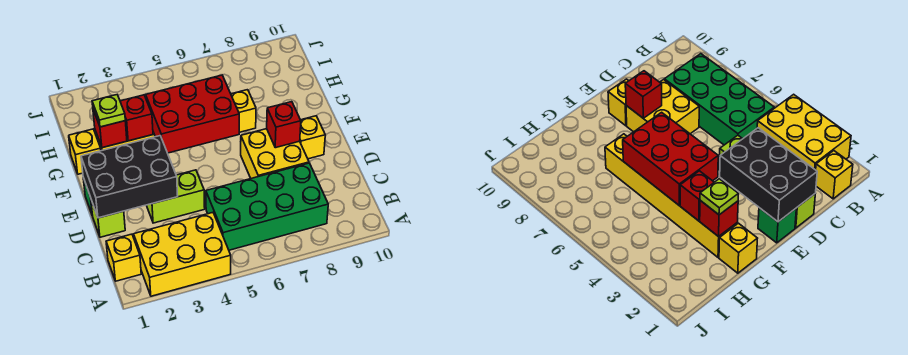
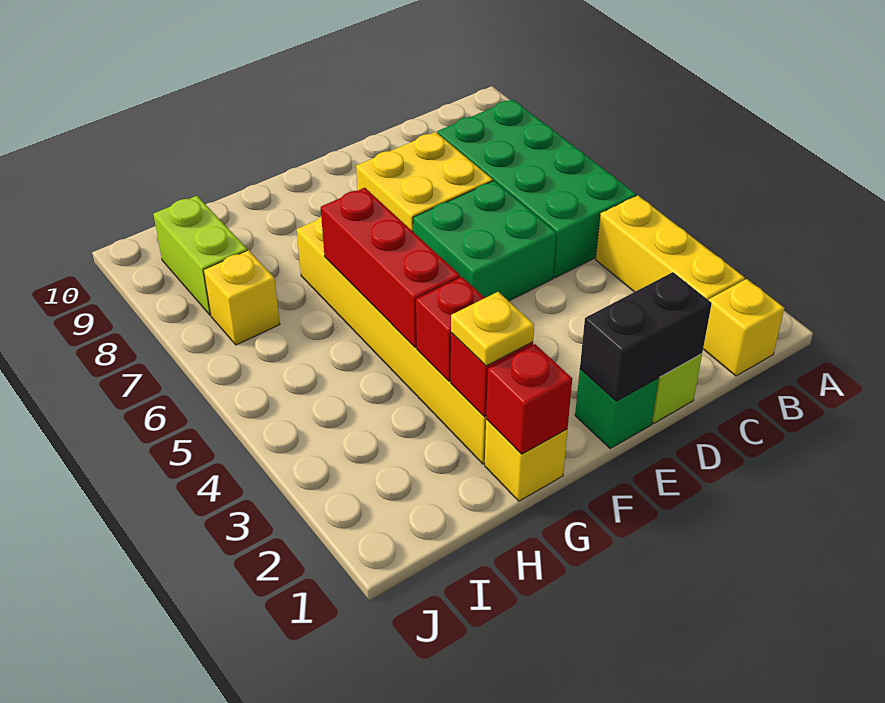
yellow brick A2:B4 level 1 -> yellow brick B2:B4 level 1
black brick D1:E3 level 2 -> black brick D1:E1 level 2
lime brick D3:D4 level 1 -> lime brick I8:I9 level 1
none -> green brick D5:E6 level 1
red brick E8 level 2 -> red brick G1 level 2
yellow brick E9 level 1 -> yellow brick I7 level 1
red brick F4:G6 level 2 -> red brick G4:G6 level 2
lime plate G2 level 3 -> yellow plate G2 level 3

